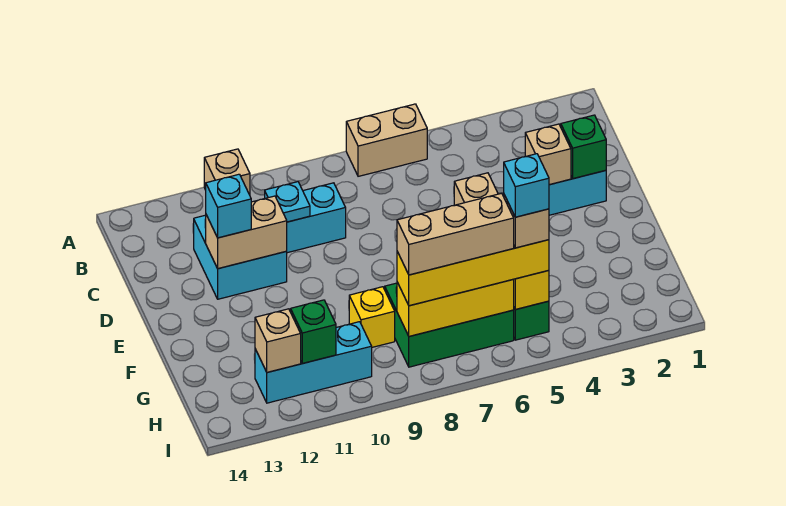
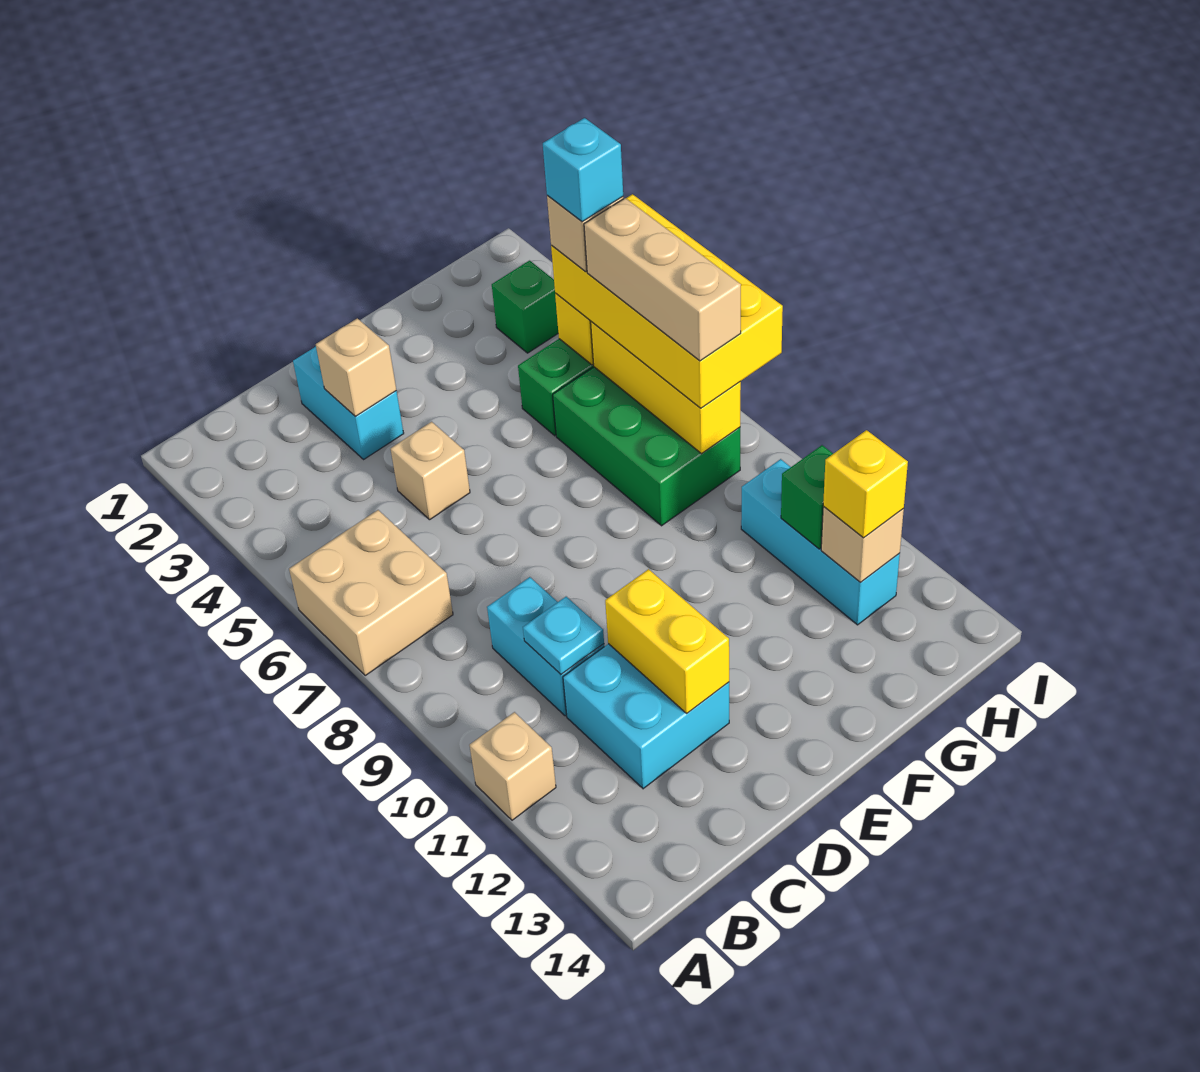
tan brick A6:A7 level 1 -> tan brick A6:B7 level 1
green brick D2 level 2 -> green brick H3 level 1
tan brick D11:D12 level 2 -> yellow brick D11:D12 level 2
cyan brick D12 level 3 -> none
yellow brick G9 level 1 -> yellow brick H12 level 3
yellow brick H5:H8 level 3 -> yellow brick H5:I8 level 3

